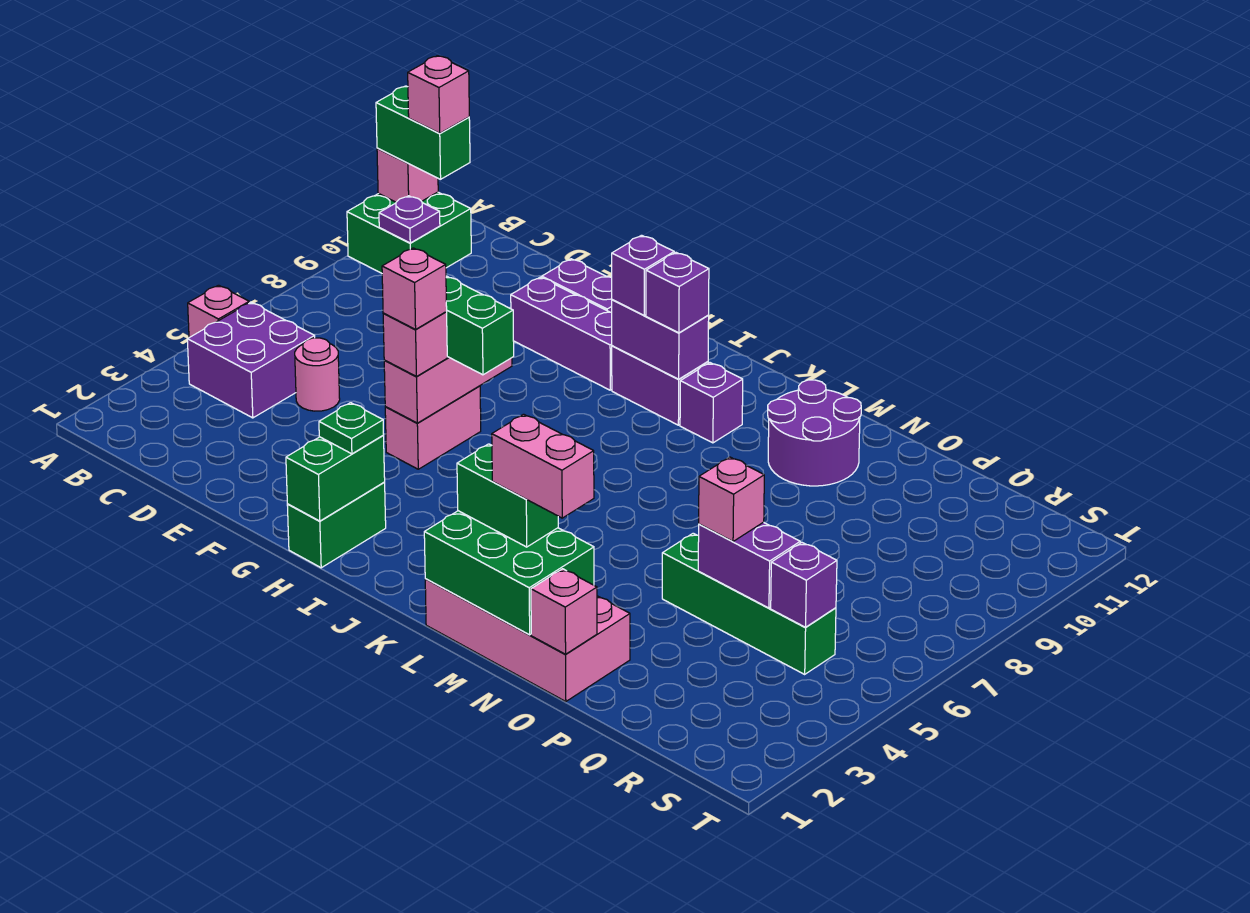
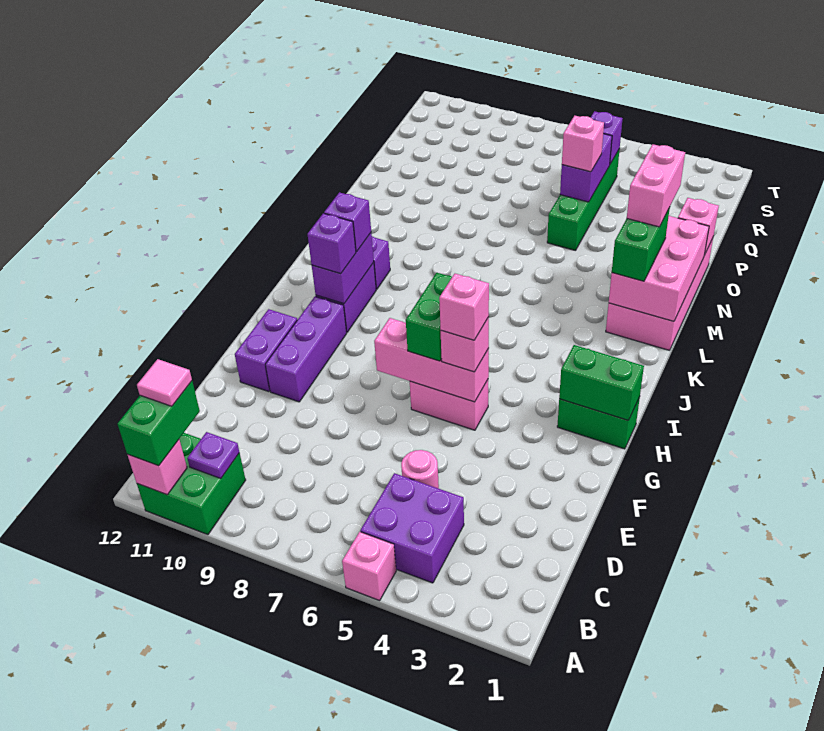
pink brick B11 level 4 -> pink tile B11 level 4
green plate H2 level 3 -> none
green brick L1:N2 level 2 -> pink brick L1:N2 level 2
purple round brick M10:N11 level 1 -> none

